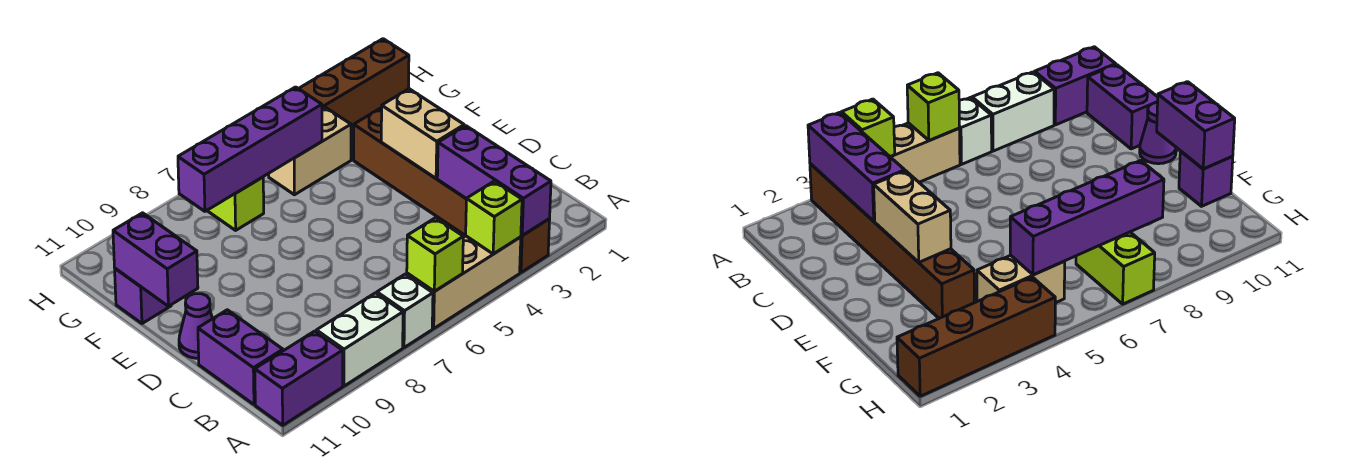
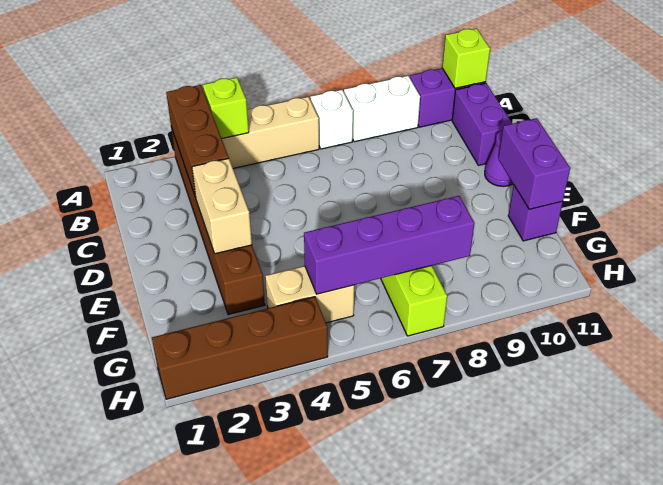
purple brick A3:C3 level 2 -> brown brick A3:C3 level 2
lime brick A6 level 2 -> lime brick A11 level 2

